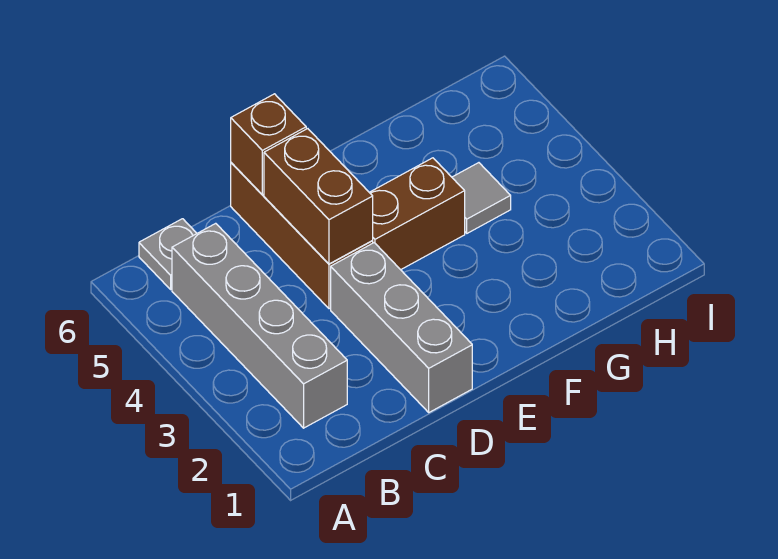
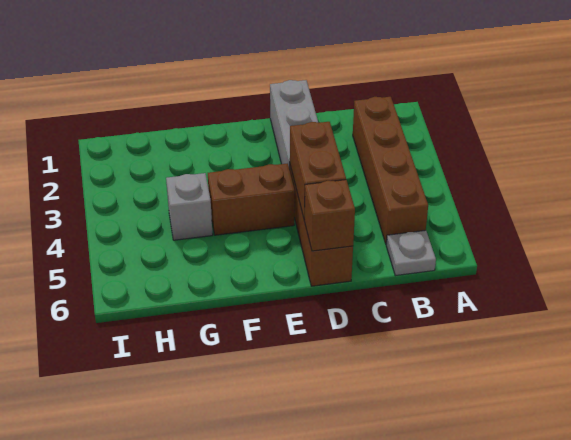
grey brick B2:B5 level 1 -> brown brick B2:B5 level 1
grey tile G4 level 1 -> grey brick G4 level 1

